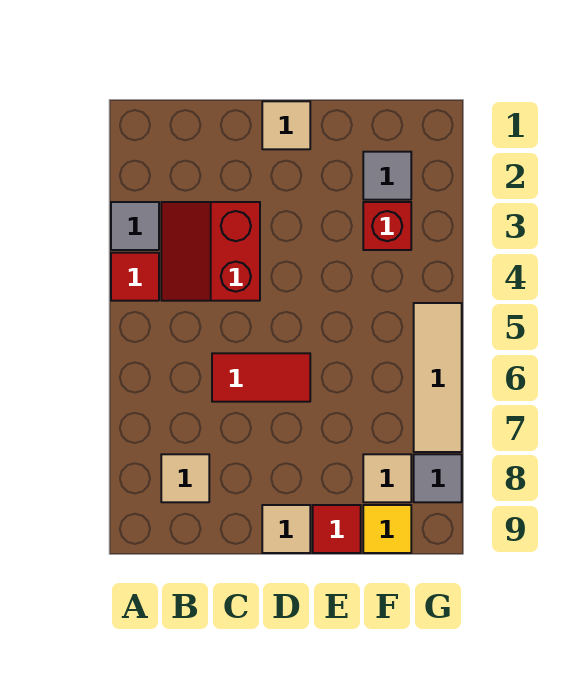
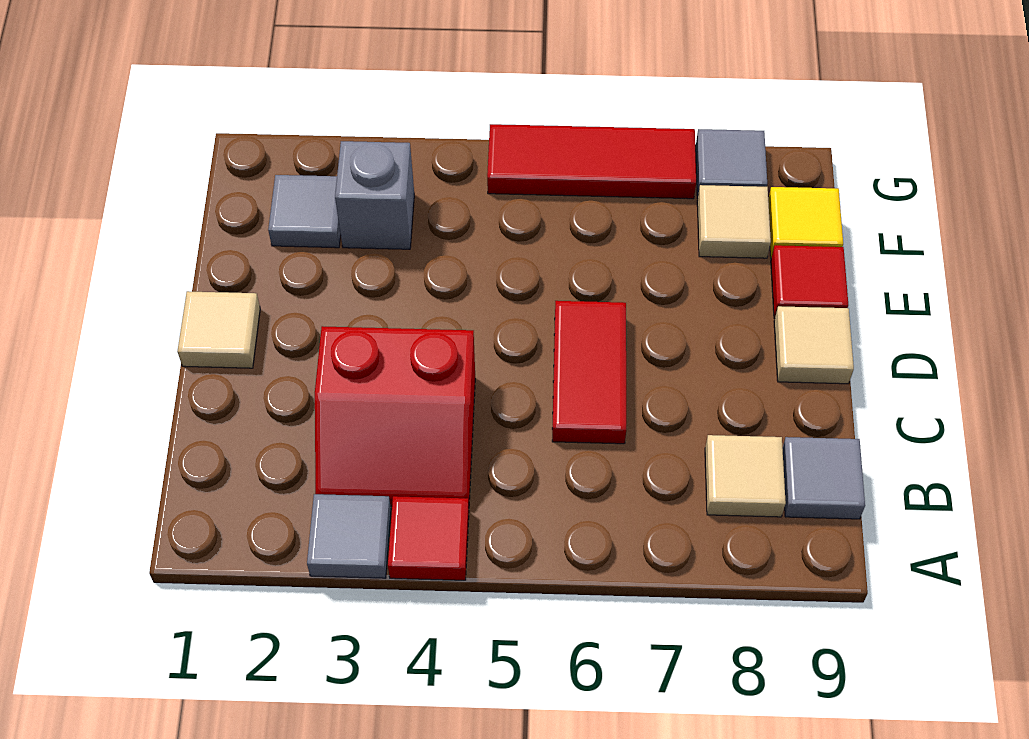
none -> grey tile B9 level 1
red brick F3 level 1 -> grey brick F3 level 1
tan tile G5:G7 level 1 -> red tile G5:G7 level 1

